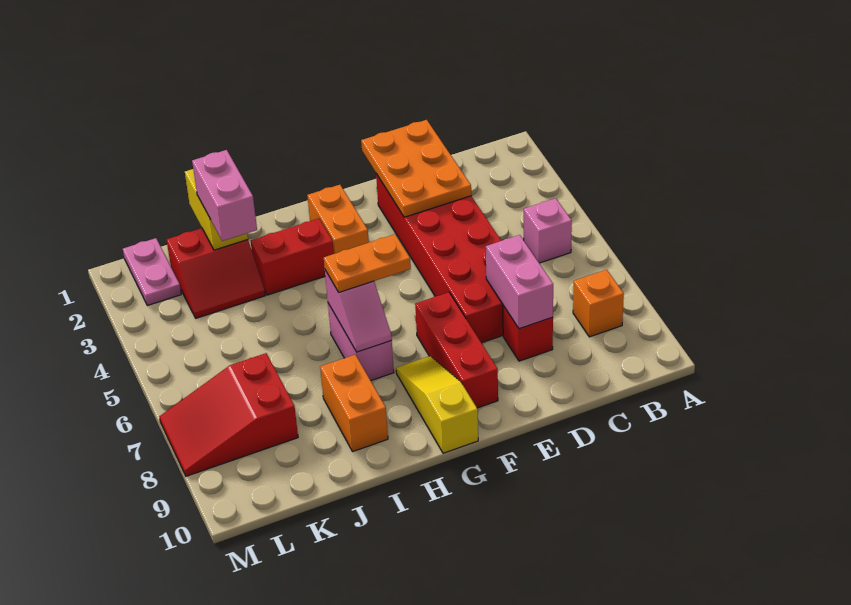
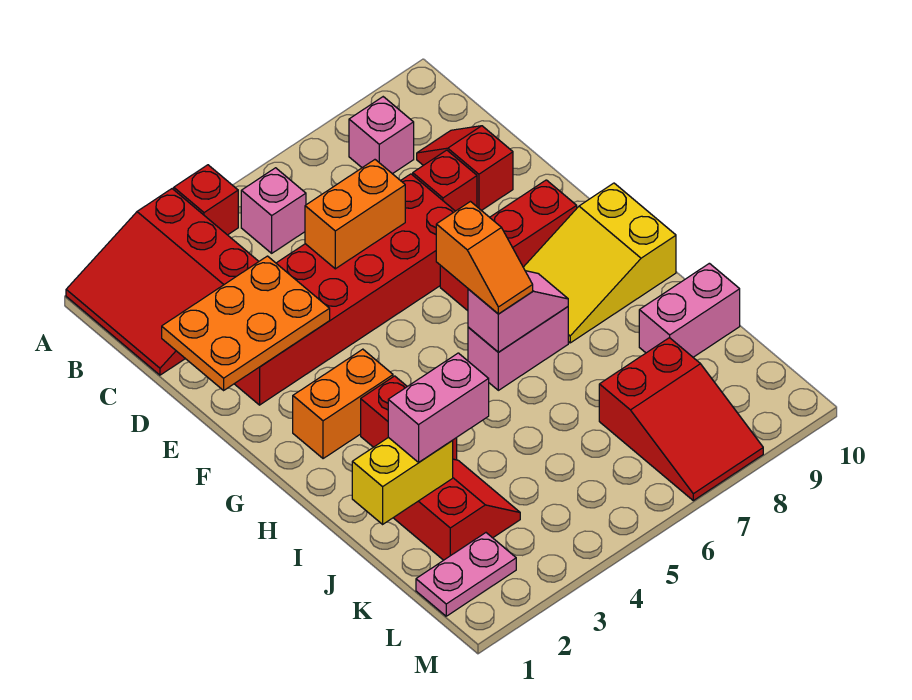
none -> red slope A1:C3 level 1 top 3
none -> red brick A4 level 1
orange brick B8 level 1 -> pink brick B8 level 1
none -> red slope C9:D9 level 1 top D
pink brick D7:D8 level 2 -> pink brick J9:J10 level 1
orange plate G6:H6 level 3 -> orange slope G6:H6 level 3 top G
yellow slope G8:G10 level 1 top 10 -> yellow slope G8:H10 level 1 top 10
orange brick I8:I9 level 1 -> orange brick D5:D6 level 2

